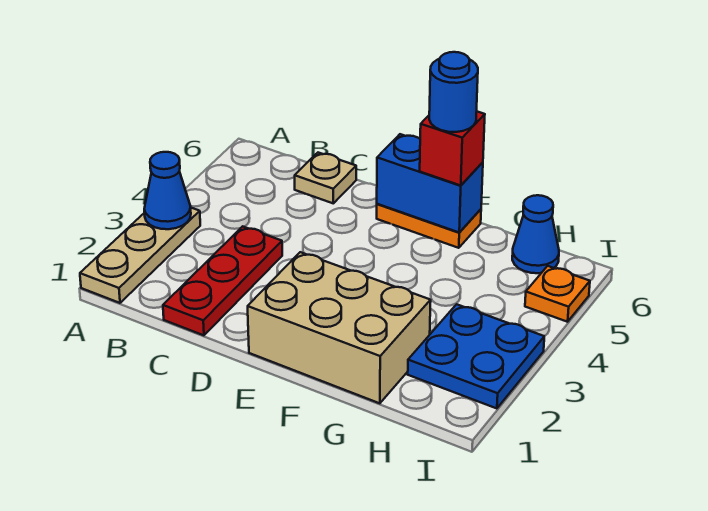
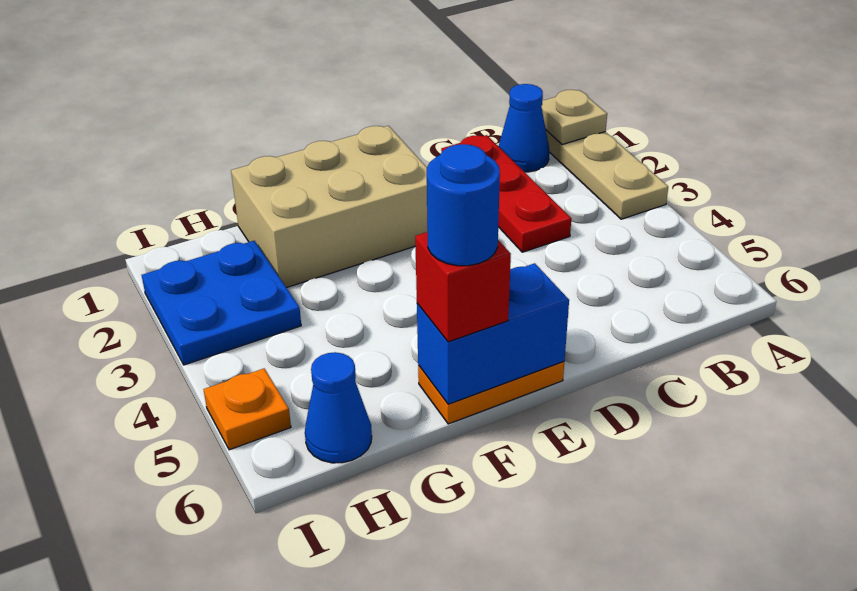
blue cone A3 level 2 -> blue cone B1 level 1
tan plate C6 level 1 -> tan plate A1 level 2

